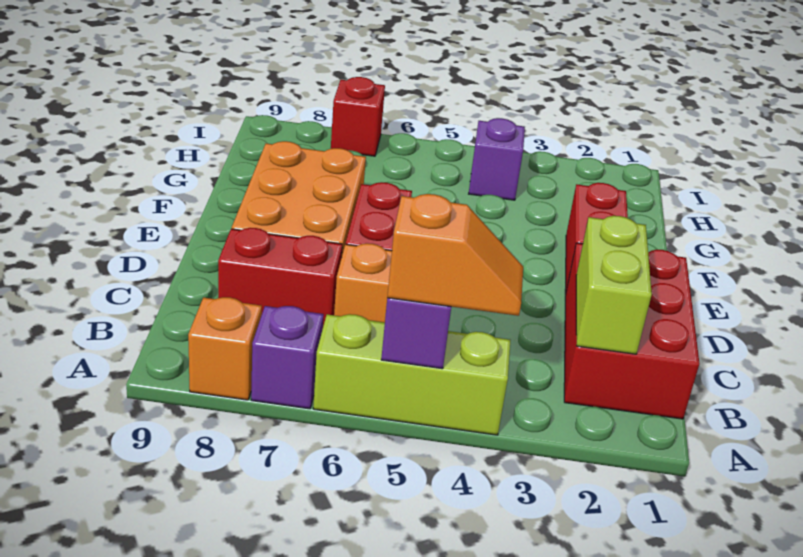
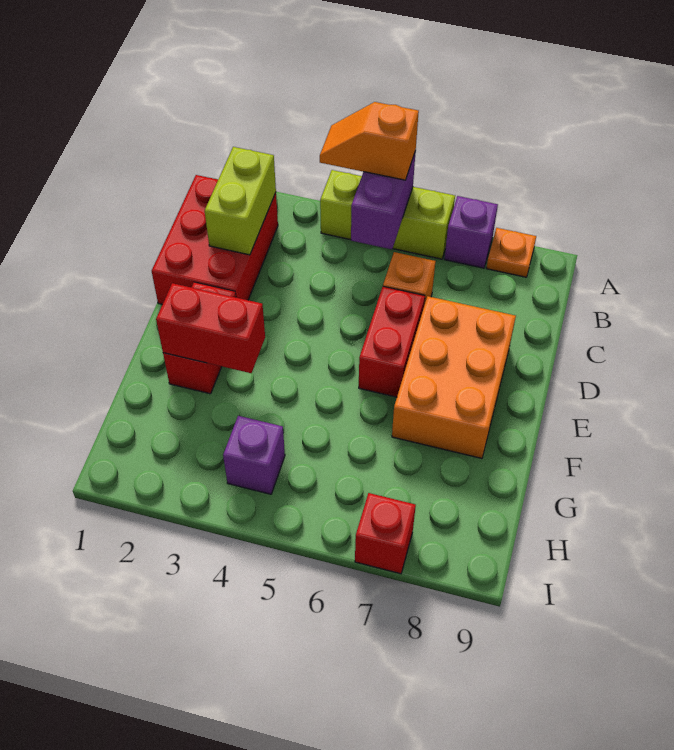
orange brick A8 level 1 -> orange plate A8 level 1
red brick C7:C8 level 1 -> red brick F2:F3 level 2

